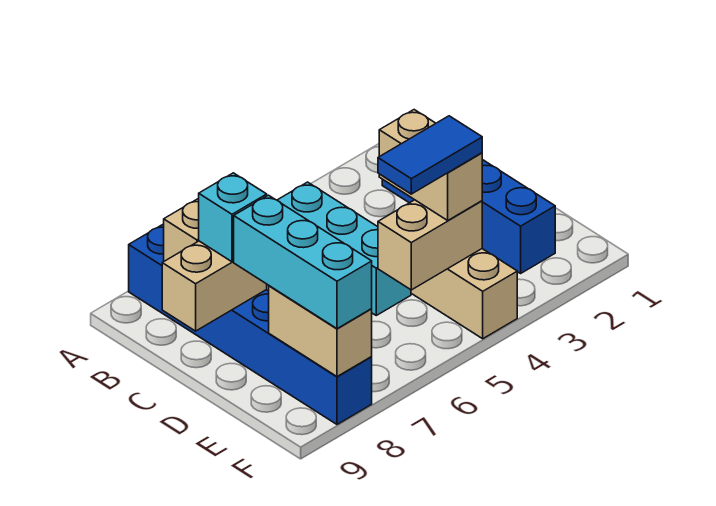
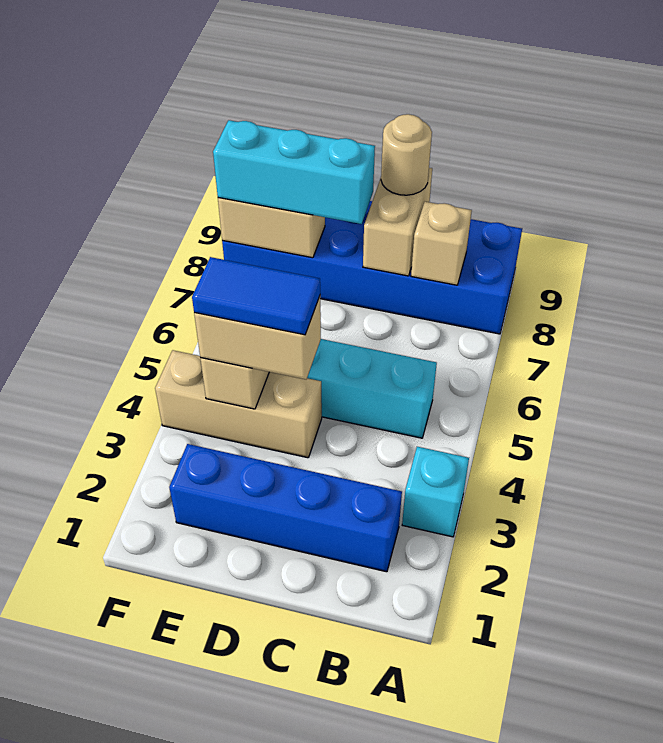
blue brick A8:F8 level 1 -> blue brick A8:F9 level 1
cyan brick C8 level 3 -> cyan brick A3 level 1
none -> tan round brick C9 level 3
blue tile E4:E5 level 4 -> blue tile D4:E4 level 4

